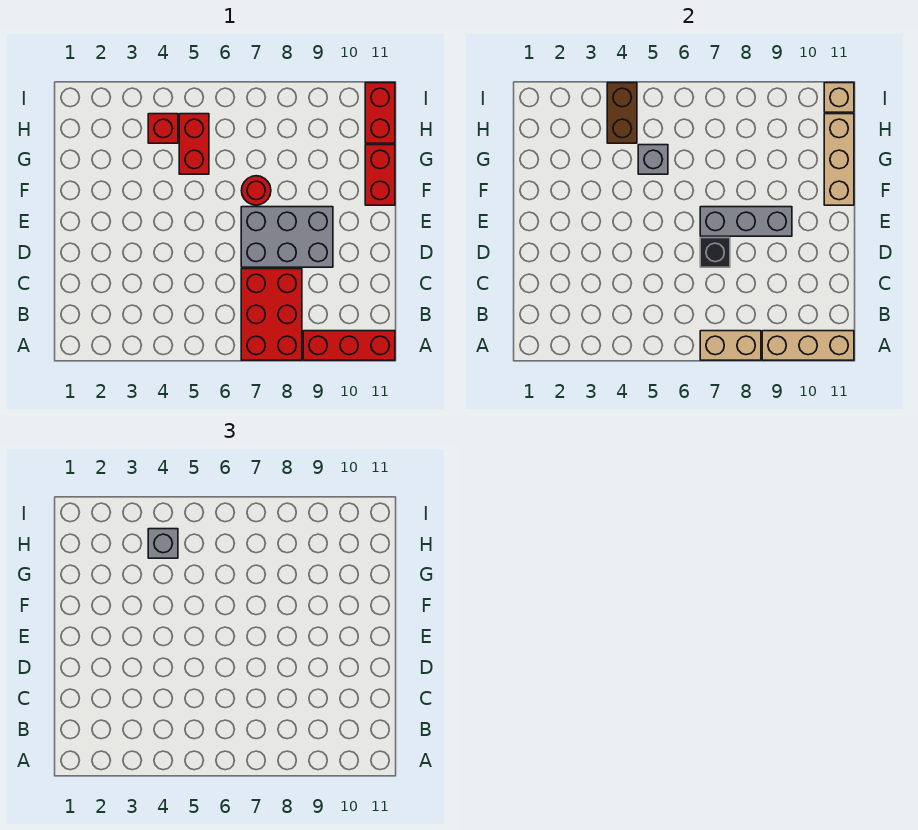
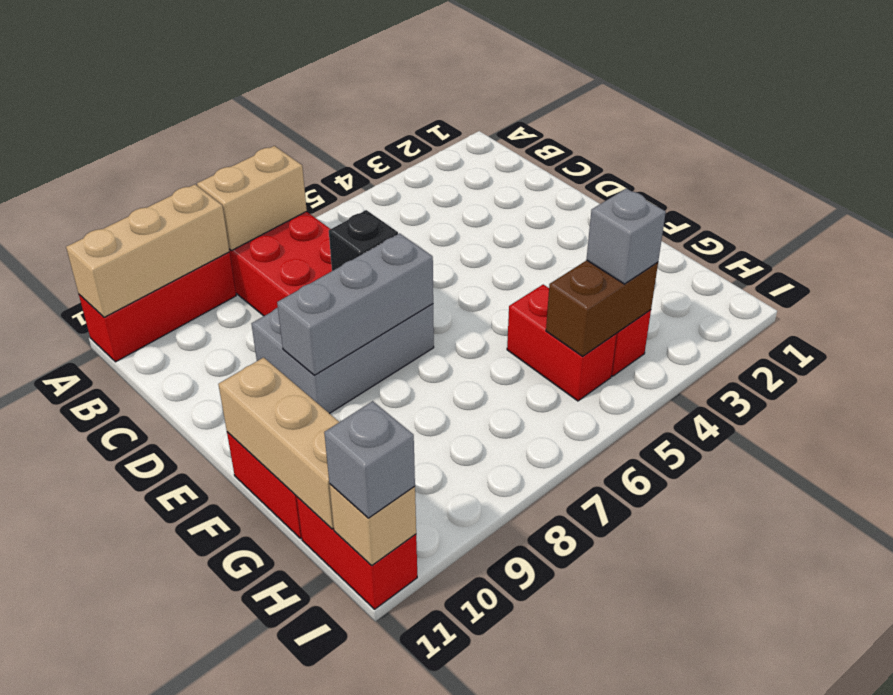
red round brick F7 level 1 -> none
grey brick G5 level 2 -> grey brick I11 level 3
brown brick H4:I4 level 2 -> brown brick H4:H5 level 2

